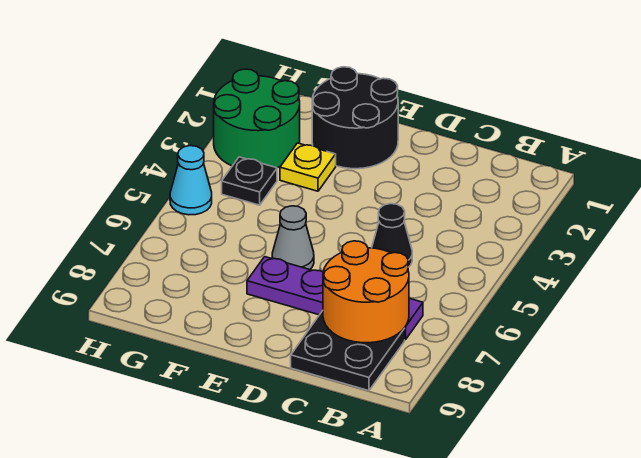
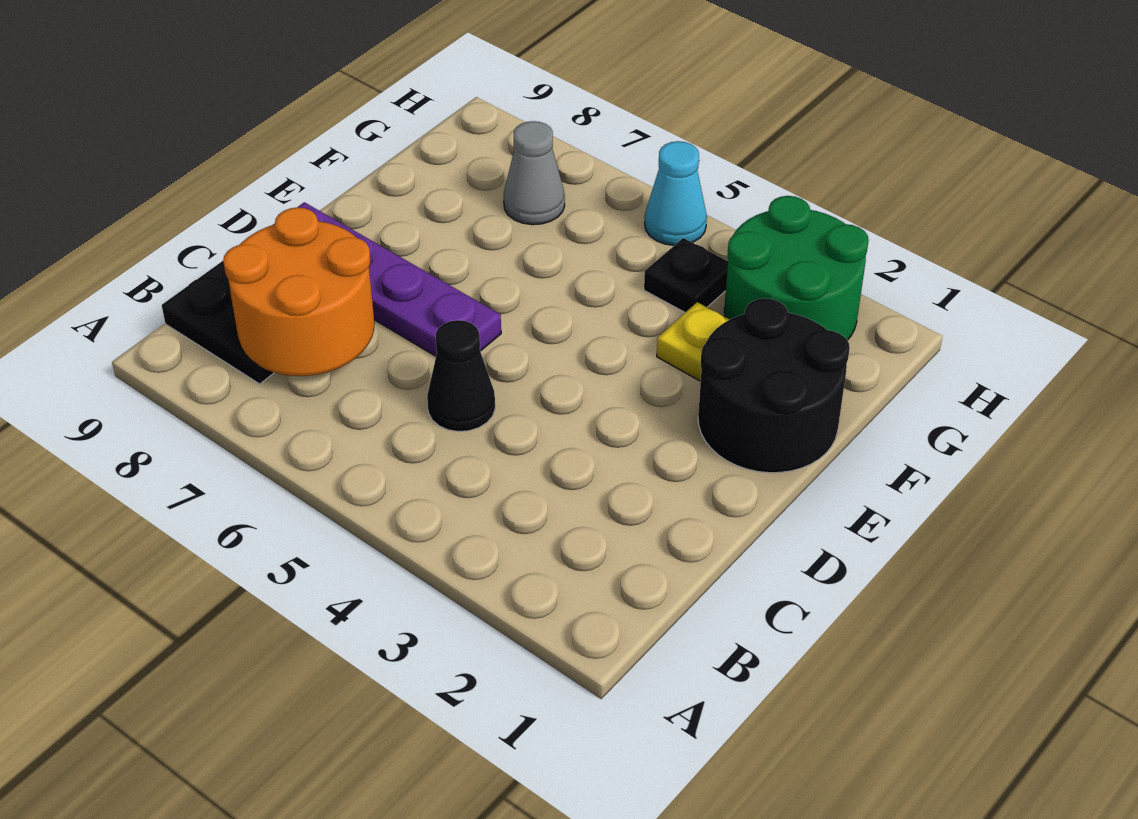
purple plate B7:E7 level 1 -> purple plate D6:D9 level 1
grey cone E6 level 1 -> grey cone G7 level 1

